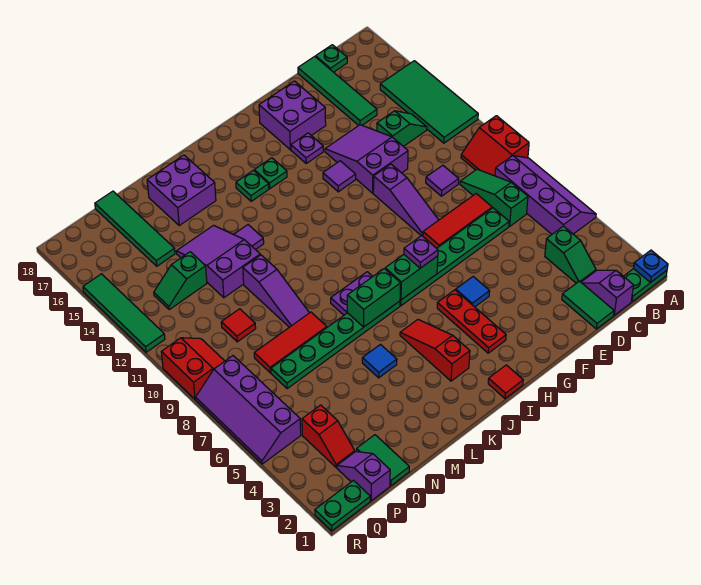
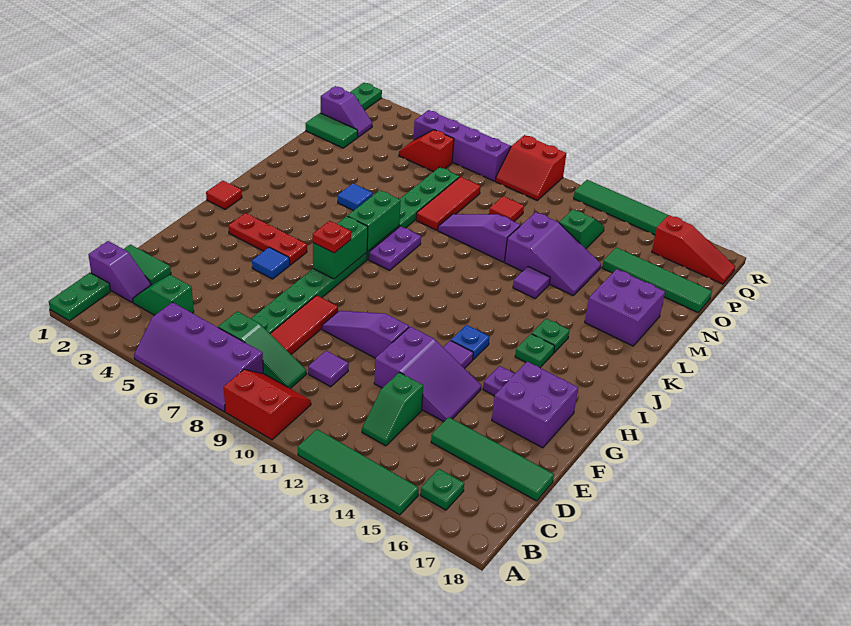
blue plate A1 level 2 -> blue plate H13 level 1
green tile A12:B15 level 1 -> green tile A12:A15 level 1
green plate C18 level 1 -> green plate B16 level 1
purple plate H7 level 3 -> red plate H7 level 3
red slope J3:J5 level 1 top 3 -> red slope Q16:Q18 level 1 top 16
red slope P3:P4 level 1 top 4 -> red slope P5:P6 level 1 top 6

